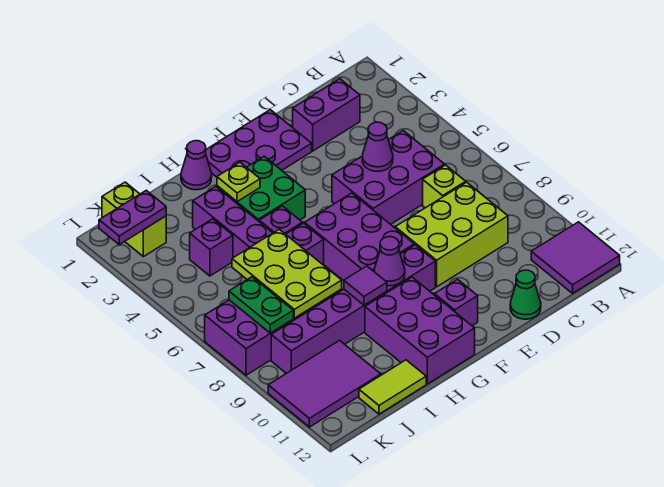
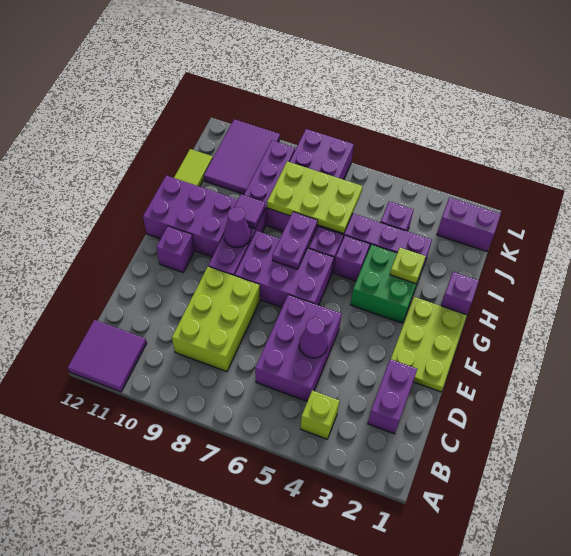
lime brick C7 level 1 -> lime brick B4 level 1
green cone D12 level 1 -> none
purple plate E1:G2 level 1 -> lime plate E1:G2 level 1
purple cone H1 level 1 -> purple brick H1 level 1
lime brick K1:K2 level 1 -> purple brick K1:K2 level 1
purple plate K2:L2 level 2 -> purple plate G7:H7 level 2
green plate K7:K8 level 2 -> none

